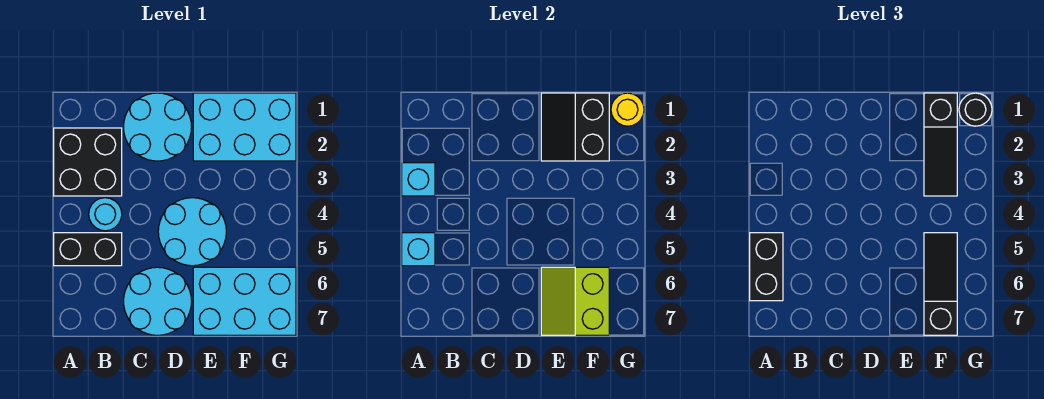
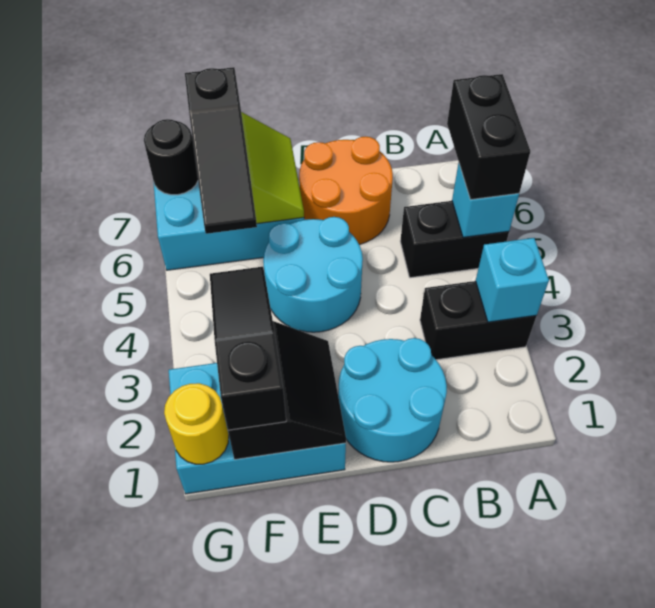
black brick A2:B3 level 1 -> black brick A3:B3 level 1
cyan round brick B4 level 1 -> none
cyan round brick C6:D7 level 1 -> orange round brick C6:D7 level 1
black round brick G1 level 3 -> black round brick G7 level 2

